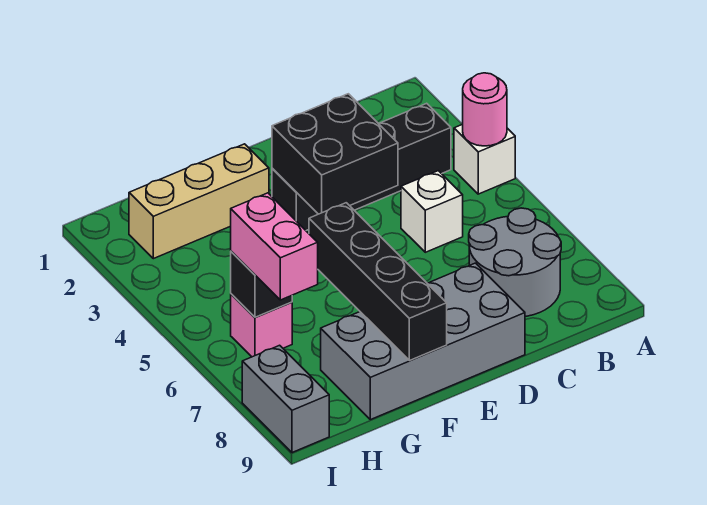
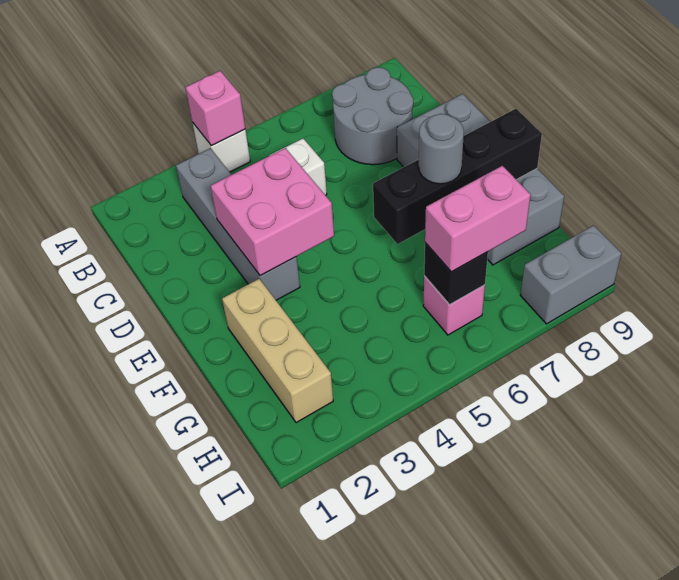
pink round brick A4 level 2 -> pink brick A4 level 2
black brick B3:E3 level 1 -> grey brick B3:E3 level 1
black brick D3:E4 level 2 -> pink brick D3:E4 level 2
none -> grey round brick F7 level 3

